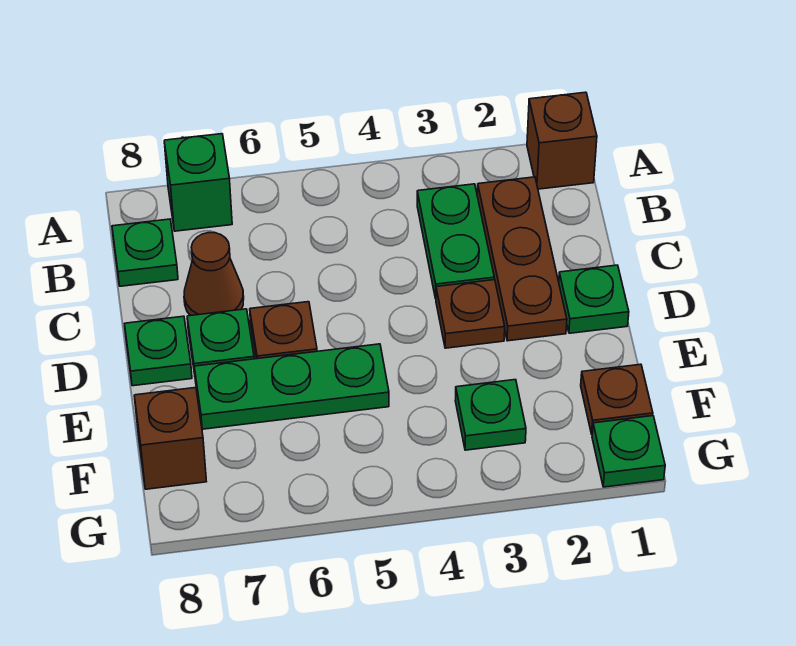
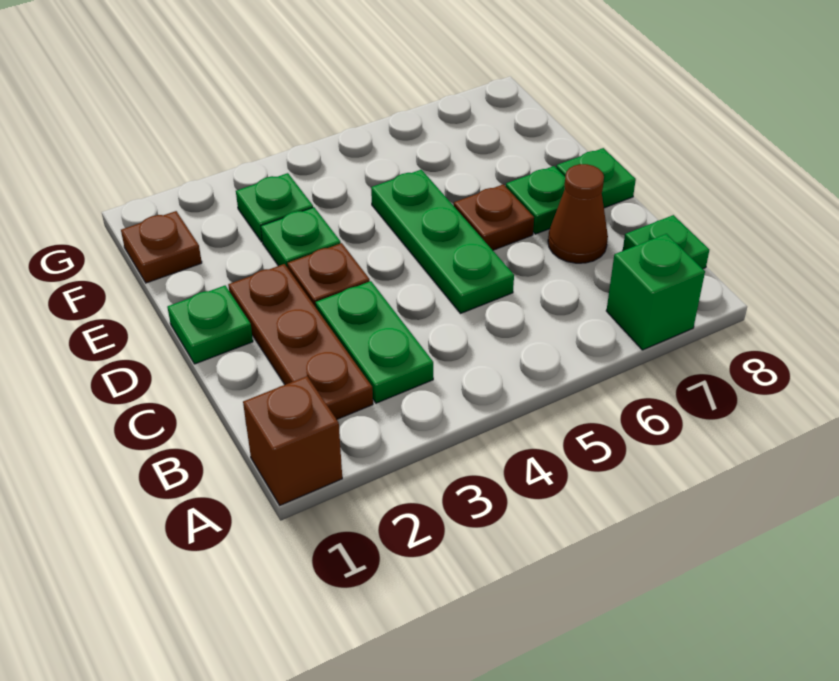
green plate E5:E7 level 1 -> green plate C5:E5 level 1
brown brick F8 level 1 -> none
green plate G1 level 1 -> green plate E3 level 1

